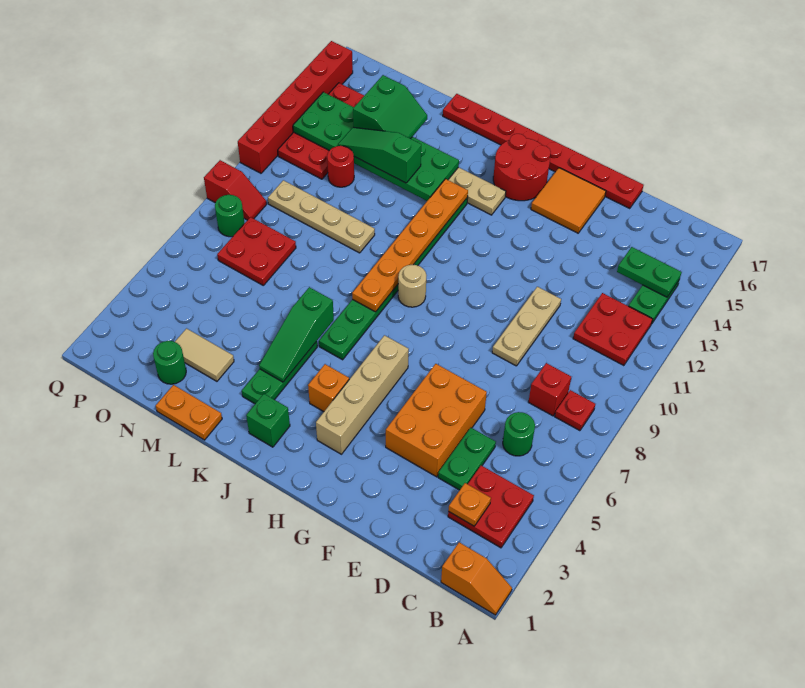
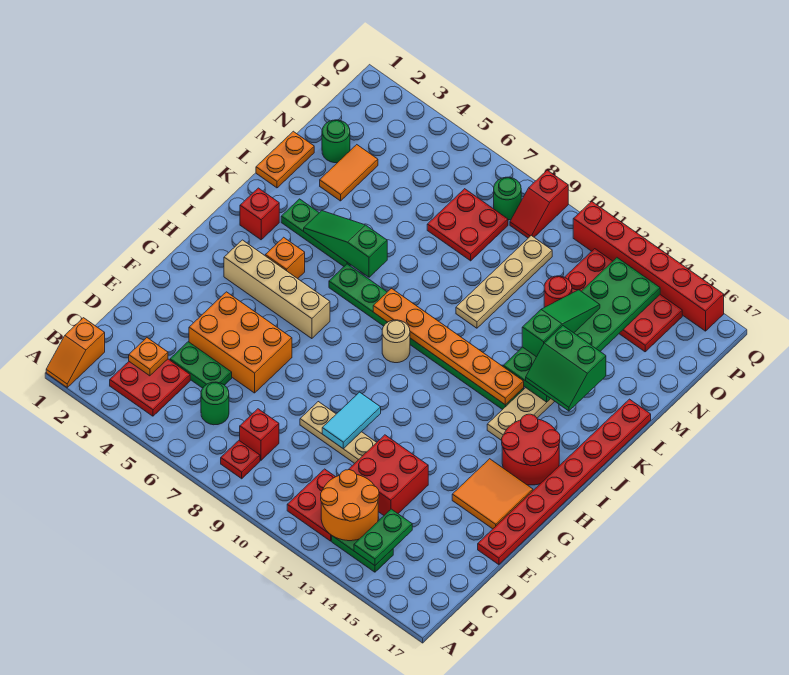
none -> orange round brick B12:C13 level 2
none -> red brick D12:E13 level 1
none -> cyan tile E10:F10 level 2
green brick J2 level 1 -> red brick J2 level 1
tan tile M3:N3 level 1 -> orange tile M3:N3 level 1
green slope M14:N15 level 3 top N -> green slope K14:L15 level 3 top L

